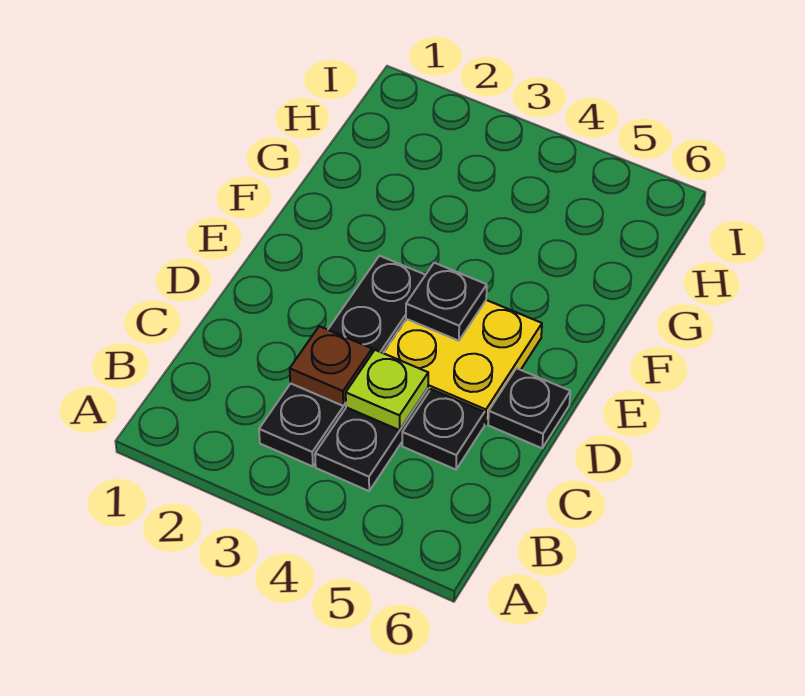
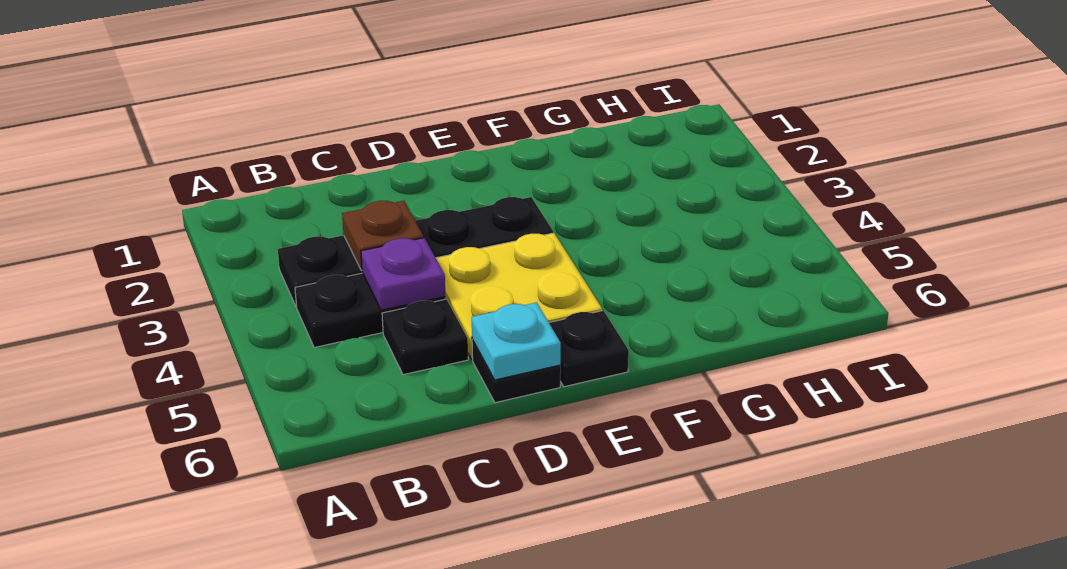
lime plate C4 level 2 -> purple plate C4 level 2
none -> cyan plate D6 level 2
black plate E4 level 2 -> black plate E6 level 1

